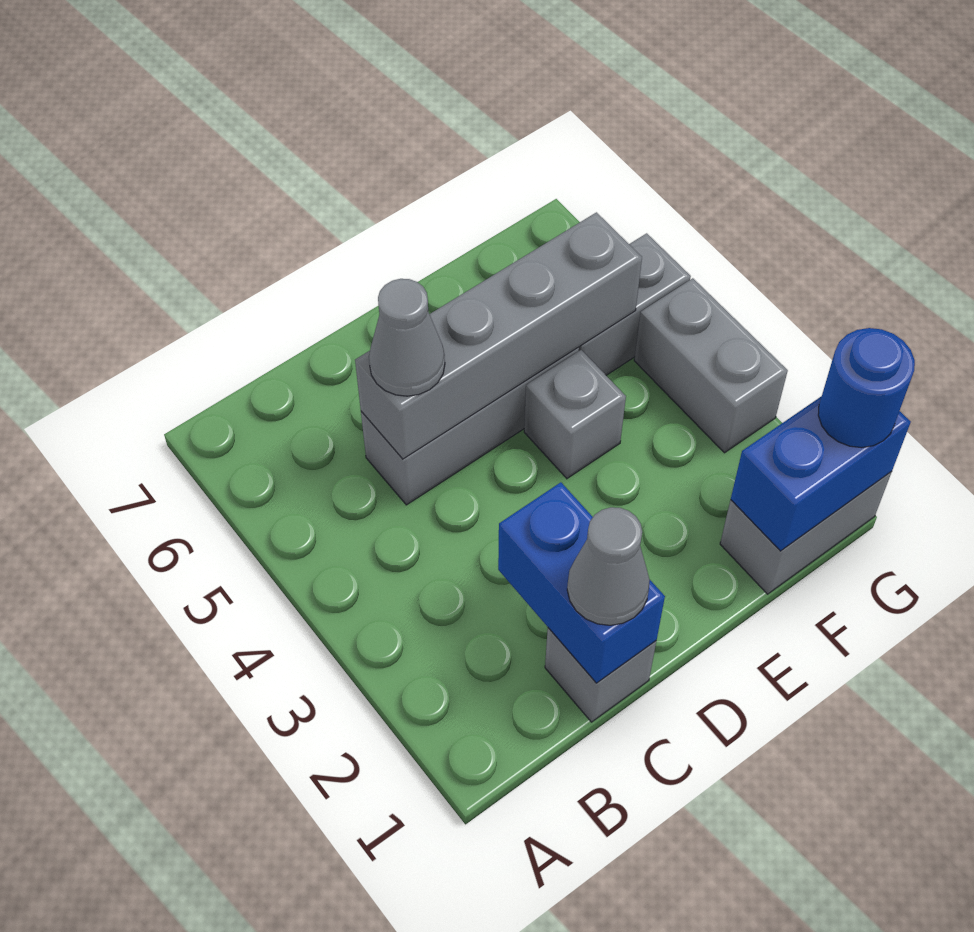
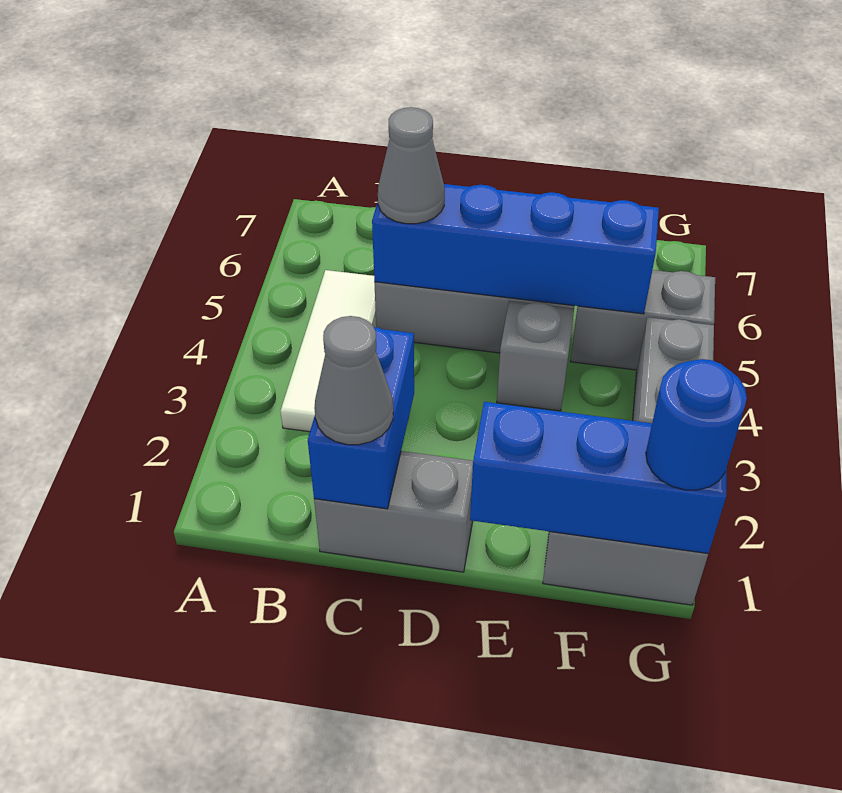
none -> white tile B3:B5 level 1
grey brick C1 level 1 -> grey brick C1:D1 level 1
grey brick C5:F5 level 2 -> blue brick C5:F5 level 2
blue brick F1:G1 level 2 -> blue brick E1:G1 level 2

